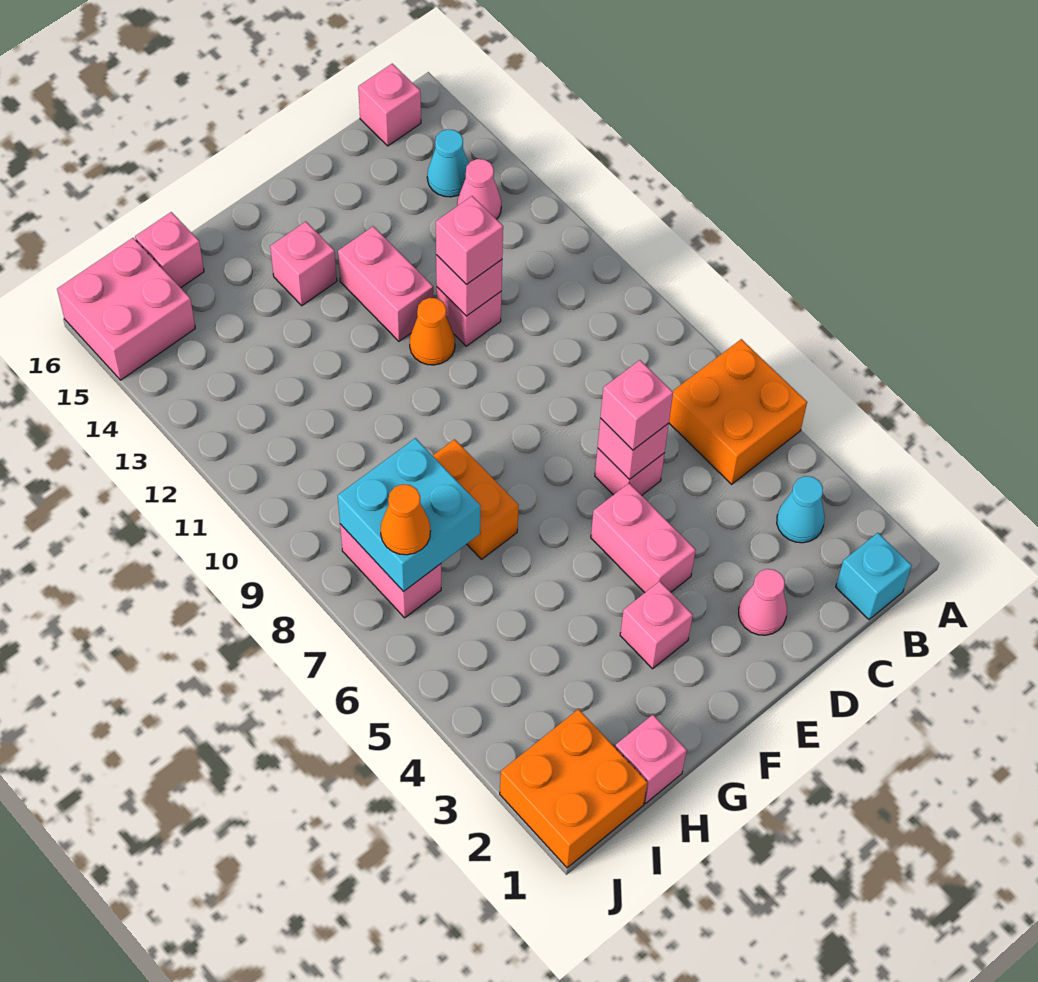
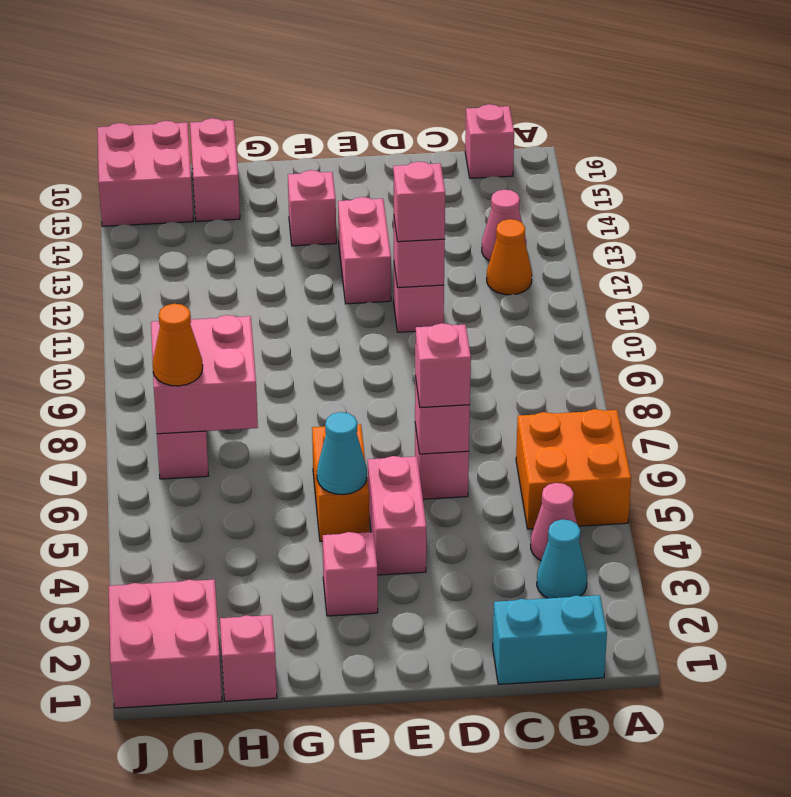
cyan brick B1 level 1 -> cyan brick B1:C1 level 1
cyan cone B14 level 1 -> cyan cone F5 level 2
pink cone D2 level 1 -> pink cone B4 level 1
orange cone E11 level 1 -> orange cone B12 level 1
orange brick G7:G8 level 1 -> orange brick F5:F6 level 1
cyan brick H7:I8 level 2 -> pink brick H7:I8 level 2
pink brick H16 level 1 -> pink brick H15:H16 level 1
orange brick I1:J2 level 1 -> pink brick I1:J2 level 1

